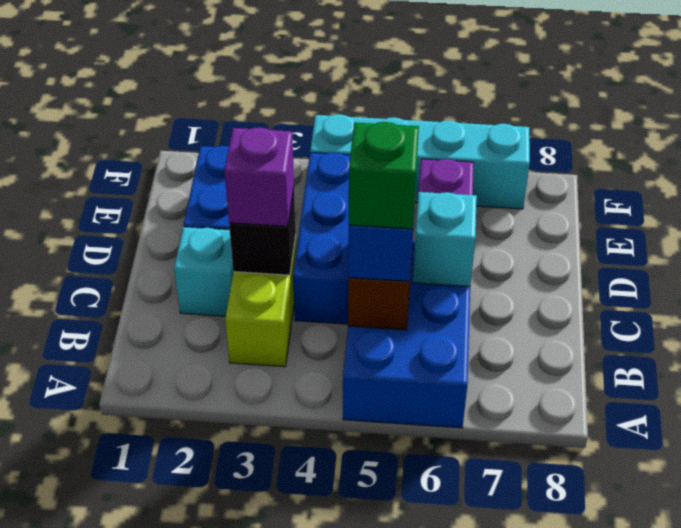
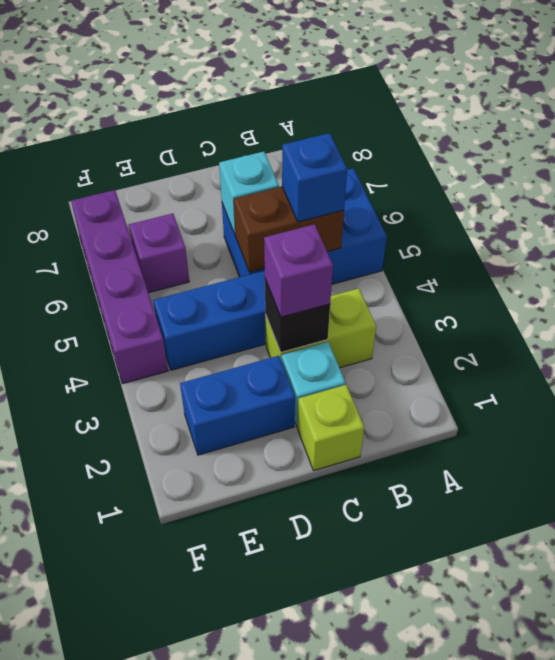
green brick B5 level 4 -> none
none -> lime brick C1 level 1
cyan brick F4:F7 level 1 -> purple brick F4:F7 level 1

